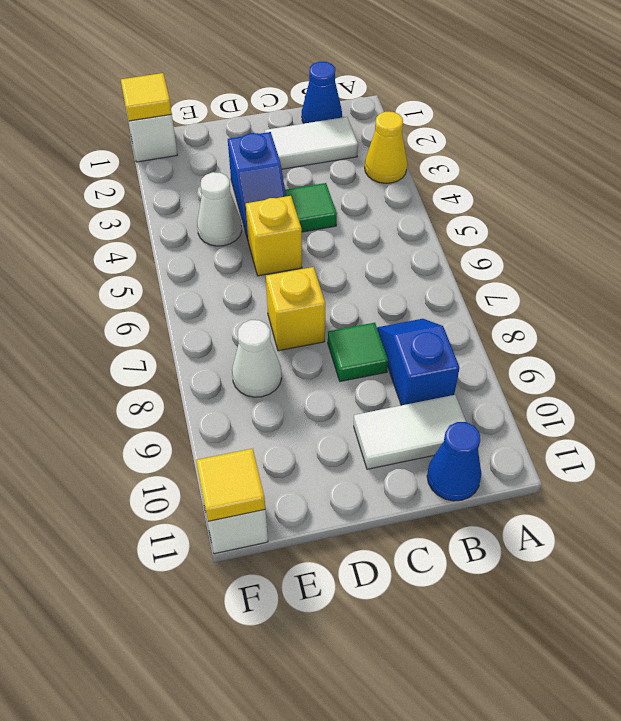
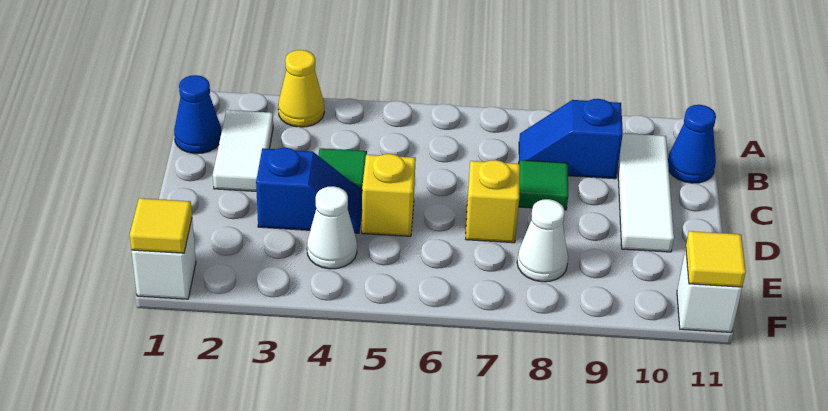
white tile B10:C10 level 1 -> white tile B10:D10 level 1

